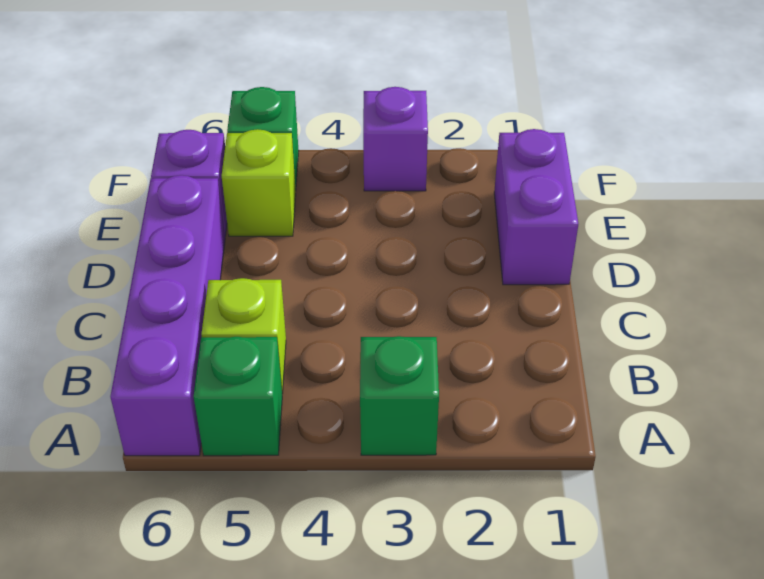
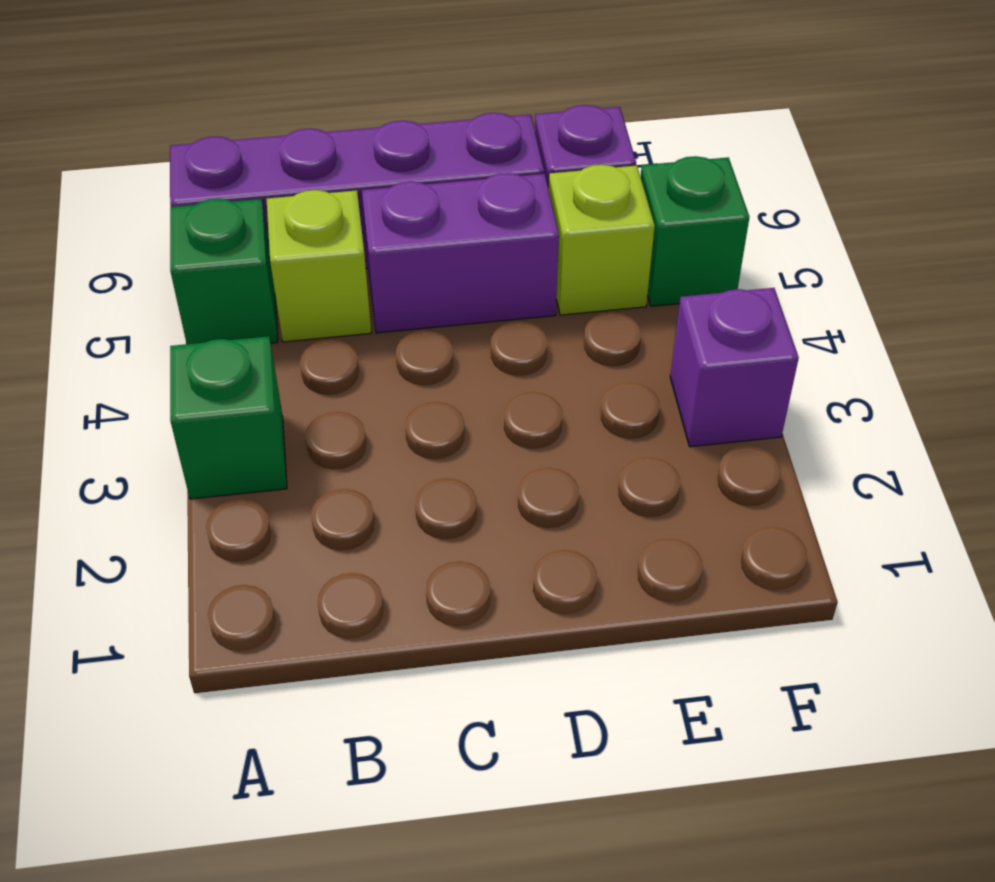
purple brick D1:E1 level 1 -> purple brick C5:D5 level 1

